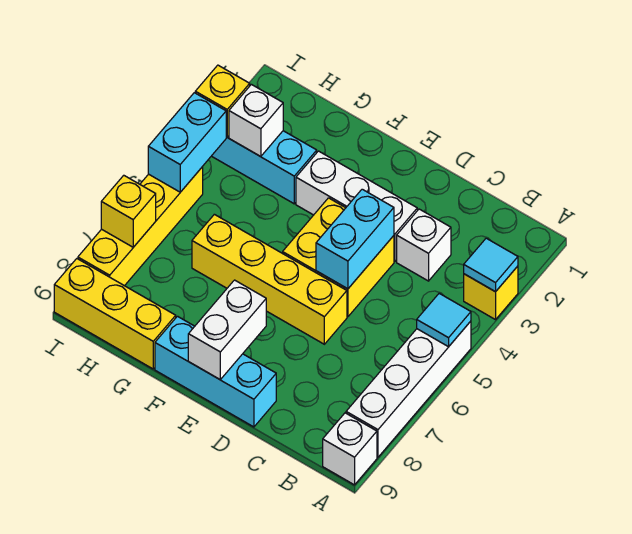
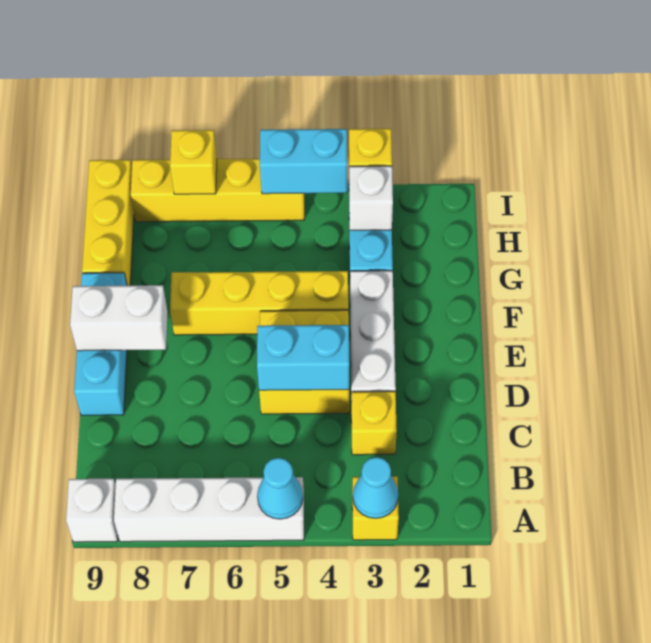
cyan tile A3 level 2 -> cyan cone A3 level 2
cyan tile A5 level 2 -> cyan cone A5 level 2
white brick C3 level 1 -> yellow brick C3 level 1
yellow brick D6:G6 level 1 -> yellow brick F4:F7 level 1

